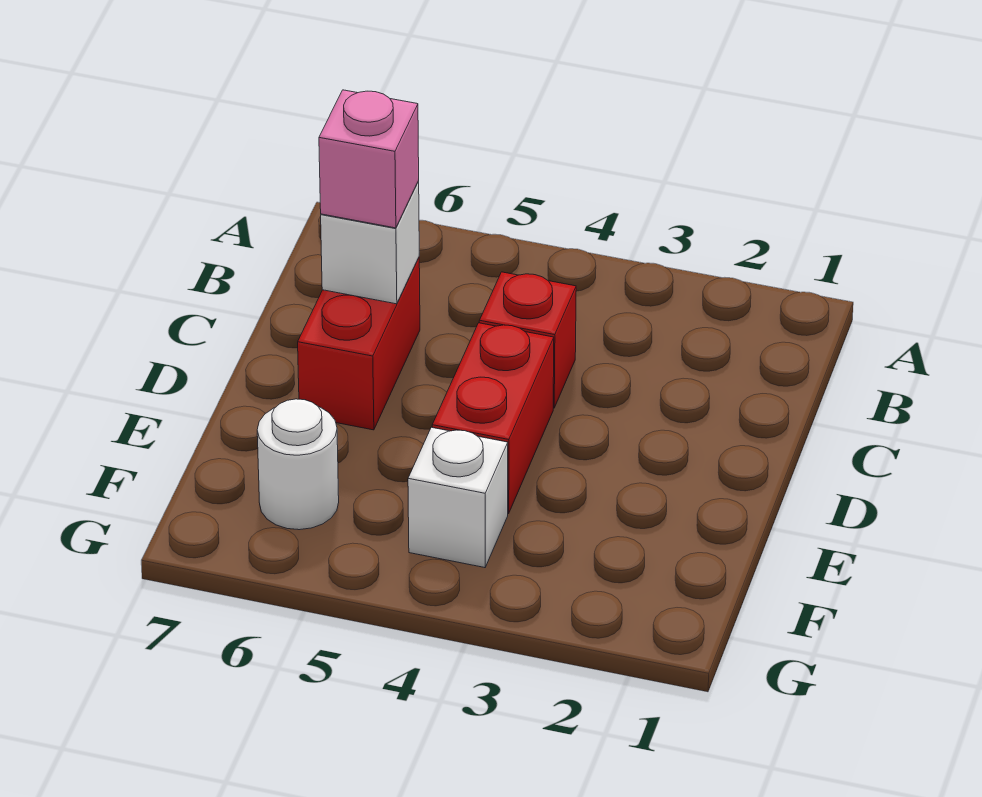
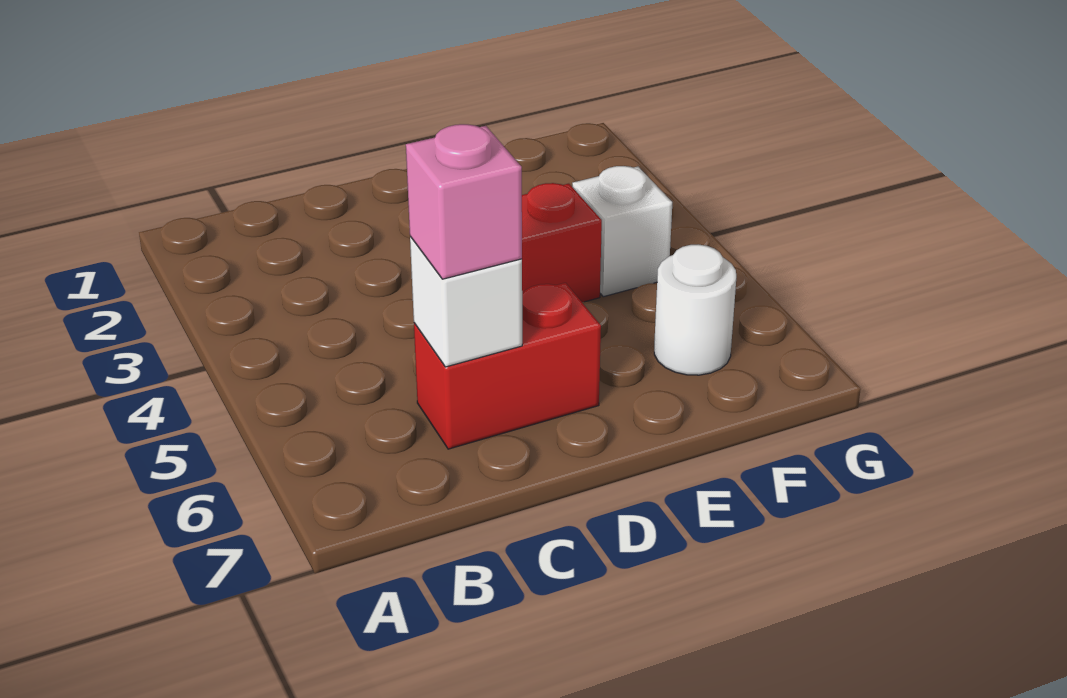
red brick C4 level 1 -> none

